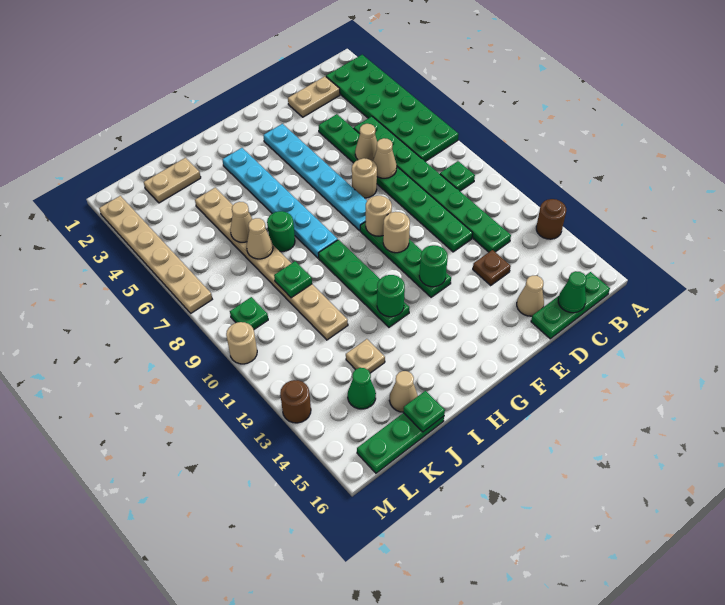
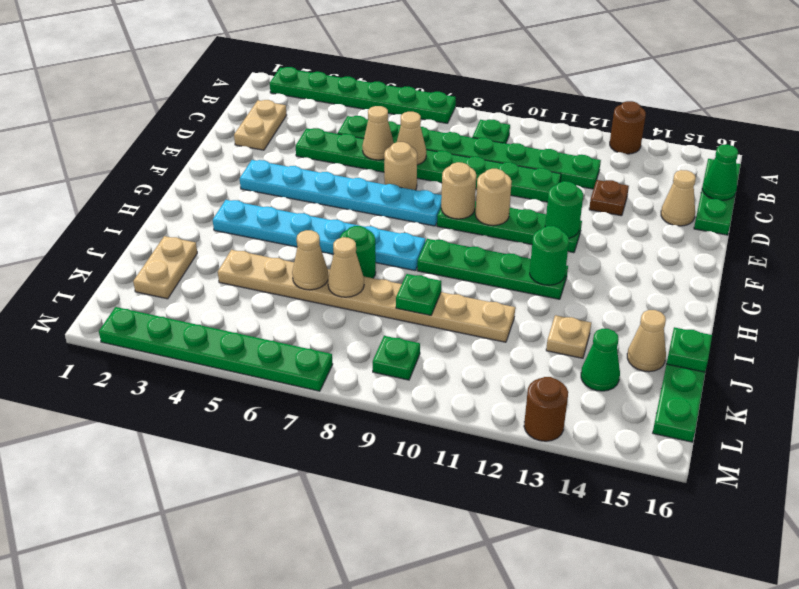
green plate A2:B7 level 1 -> green plate A2:A7 level 1
tan plate M2:M7 level 1 -> green plate M2:M7 level 1
tan round brick M10 level 1 -> none

